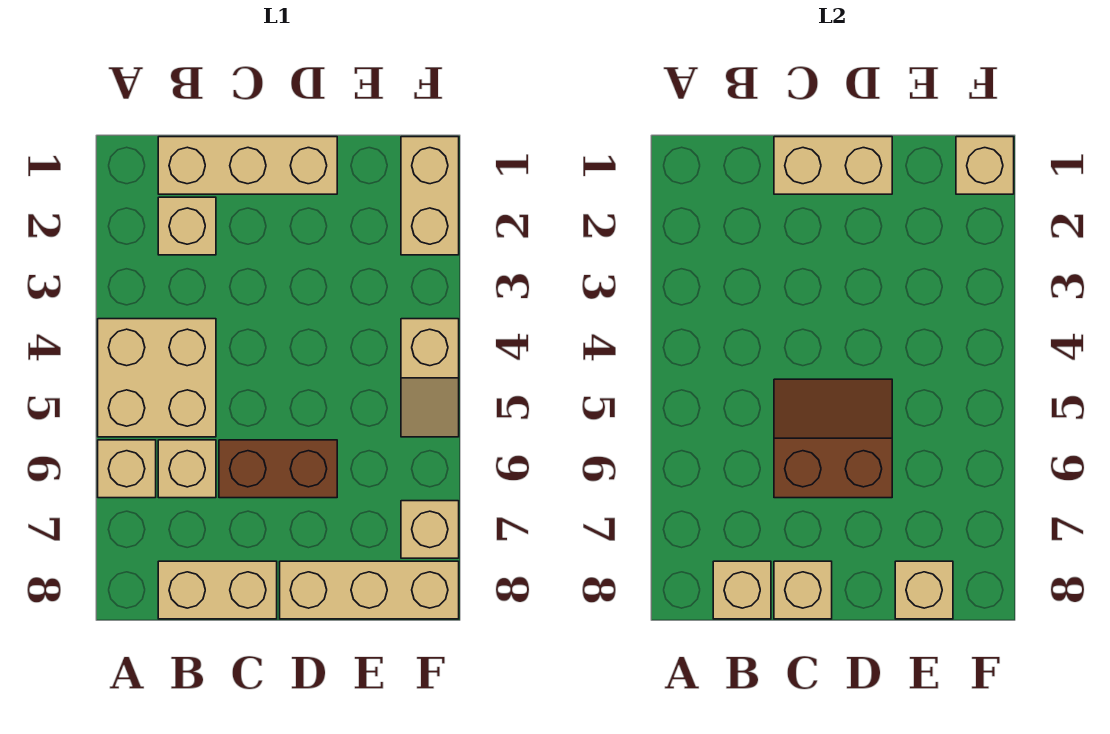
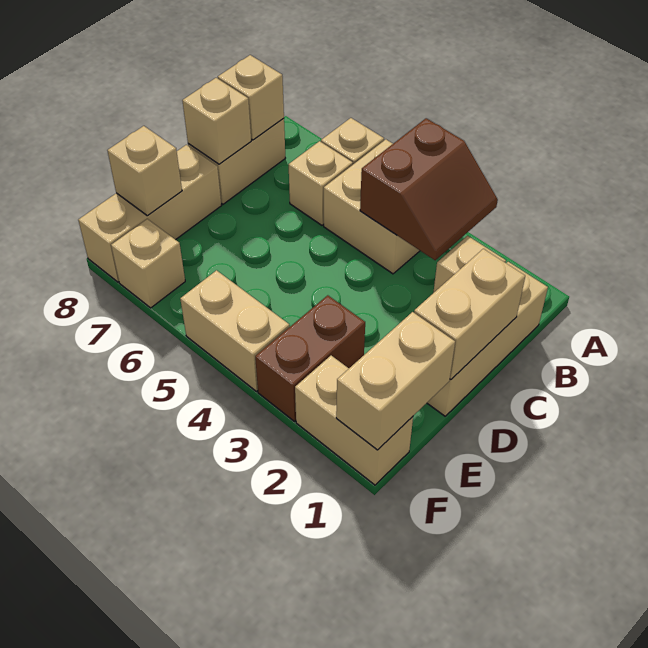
brown slope C5:D6 level 2 top 6 -> brown slope A3:B4 level 2 top 4
brown brick C6:D6 level 1 -> brown brick E3:F3 level 1
tan brick F1 level 2 -> tan brick E1:F1 level 2
tan slope F4:F5 level 1 top 4 -> tan brick F4:F5 level 1

